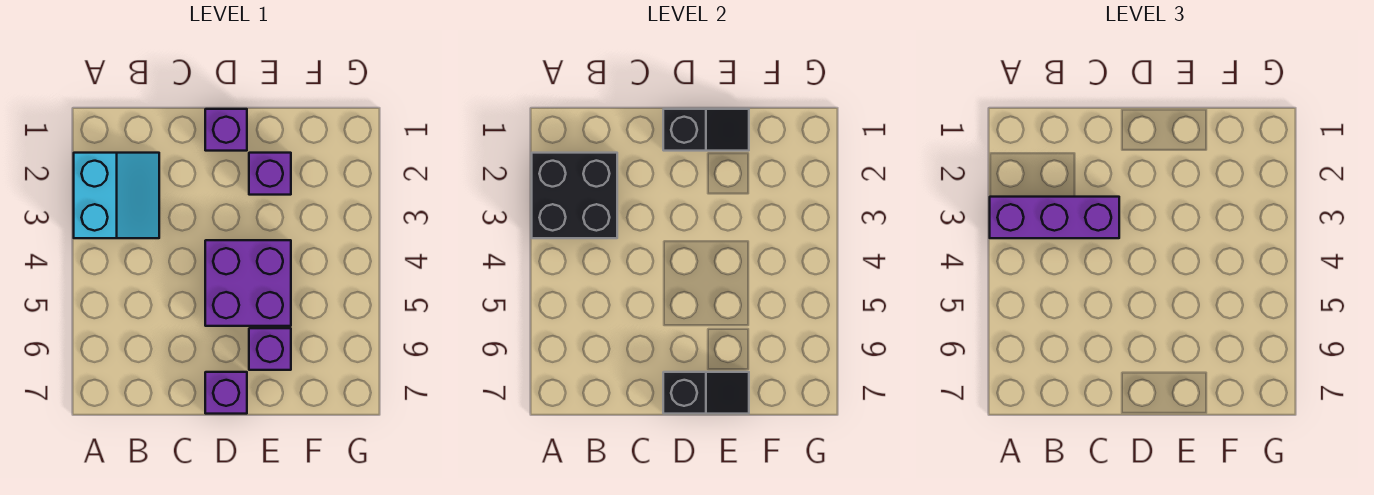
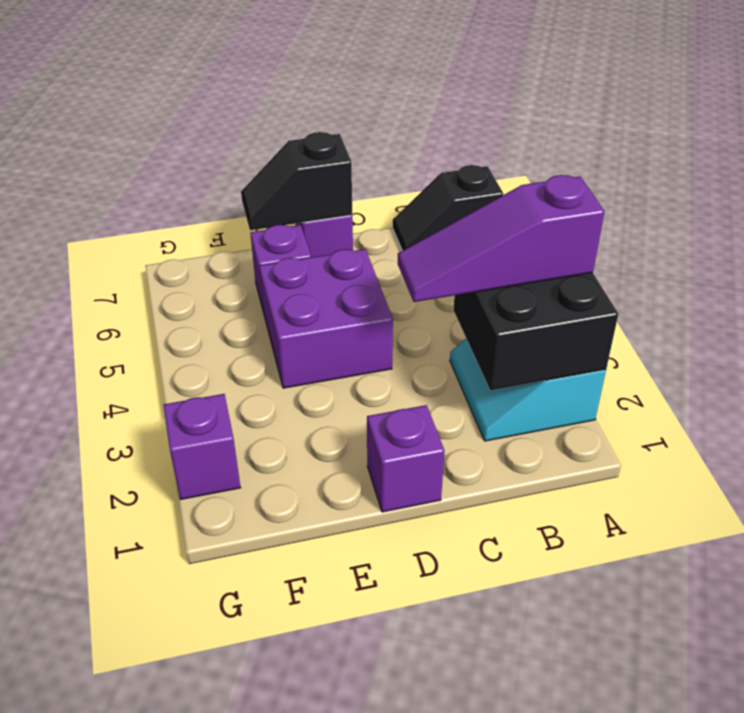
purple brick A3:C3 level 3 -> purple slope A3:C3 level 3 top A
black slope D1:E1 level 2 top D -> black slope A7:B7 level 1 top A
purple brick E2 level 1 -> purple brick G2 level 1

